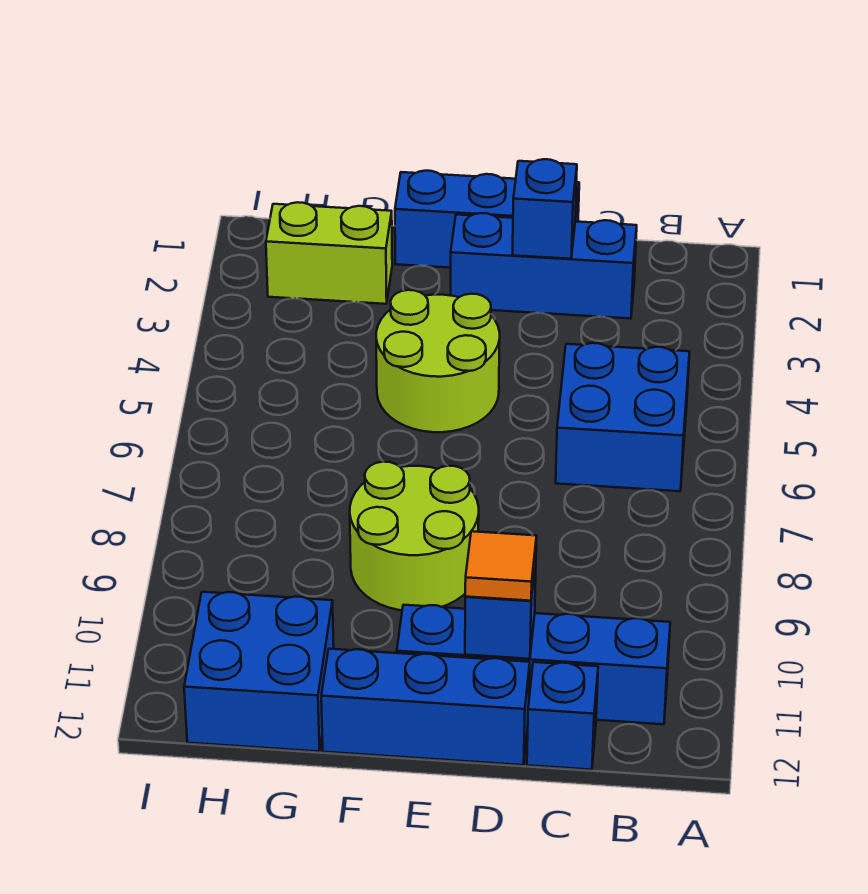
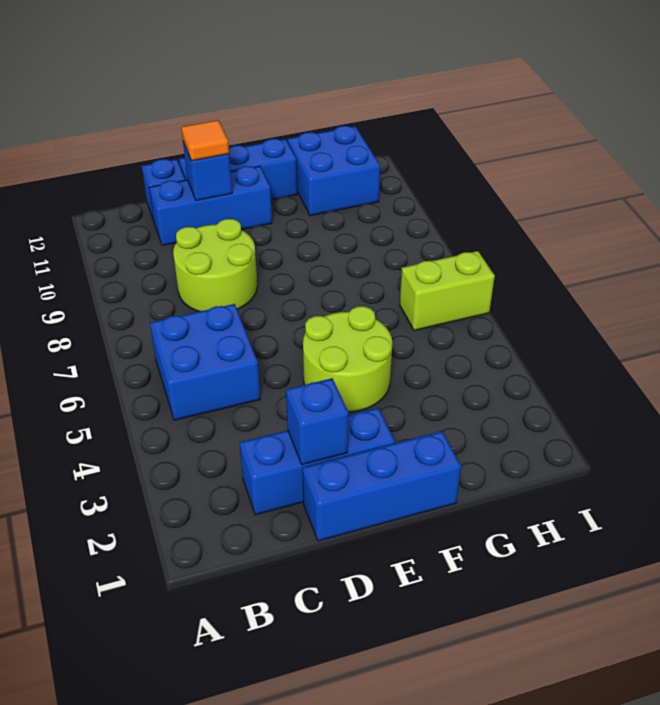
blue brick B11:E11 level 1 -> blue brick C11:E11 level 1
lime round brick E8:F9 level 1 -> lime round brick C8:D9 level 1
lime brick G2:H2 level 1 -> lime brick H6:I6 level 1

